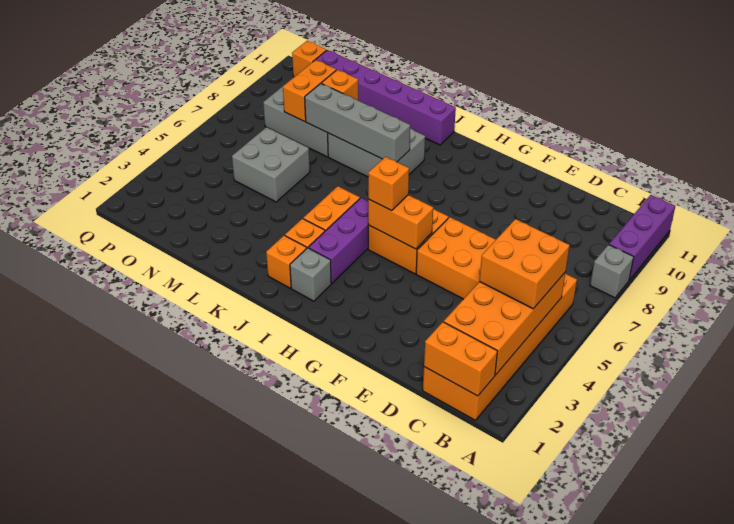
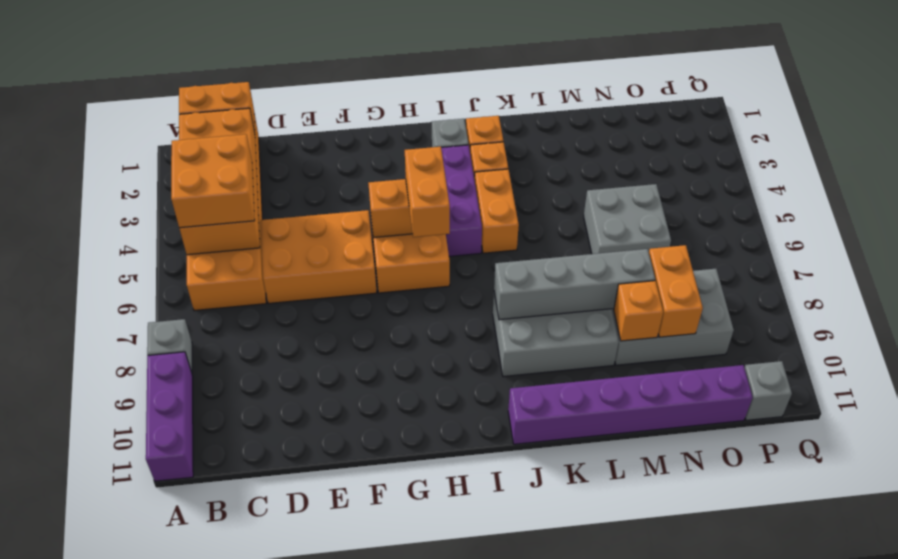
orange brick H5 level 3 -> orange brick H5:H6 level 3
orange brick P11 level 1 -> grey brick P11 level 1

